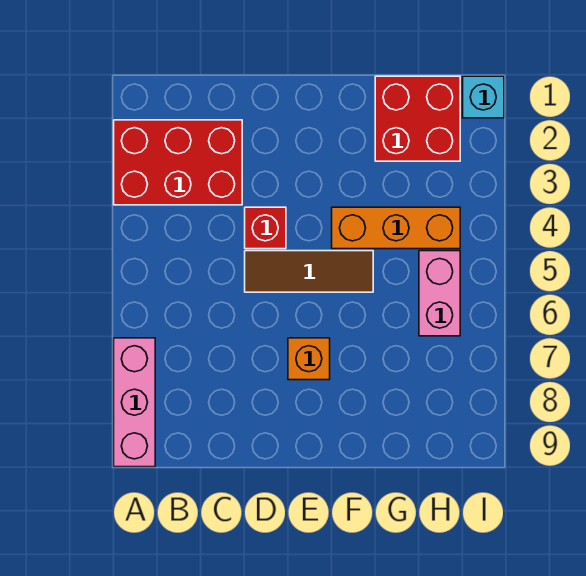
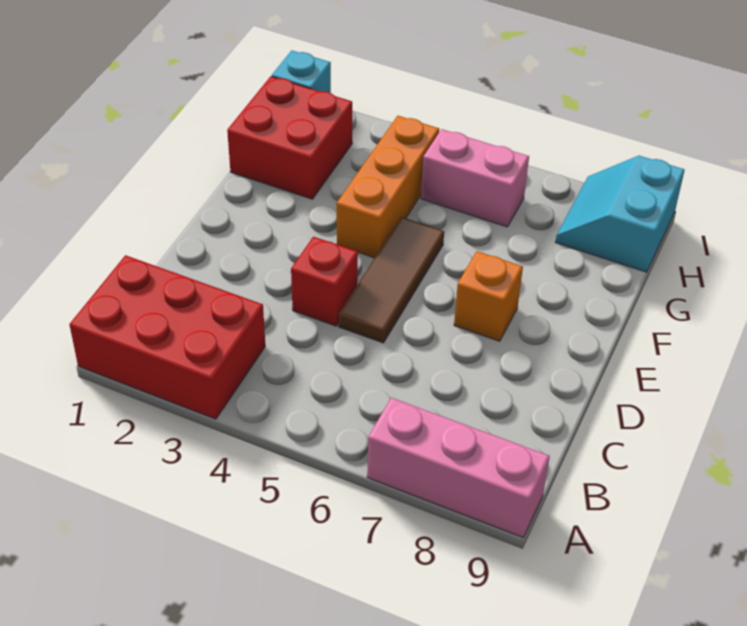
red brick A2:C3 level 1 -> red brick A1:B3 level 1
none -> cyan slope H8:I9 level 1 top 9

